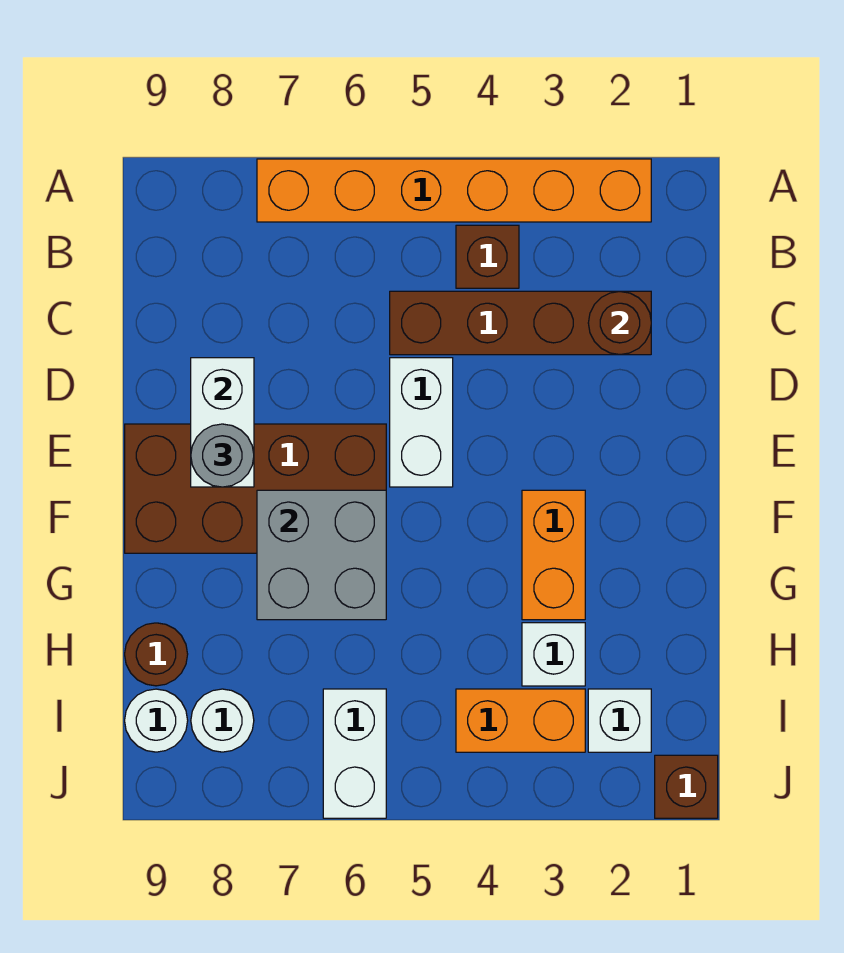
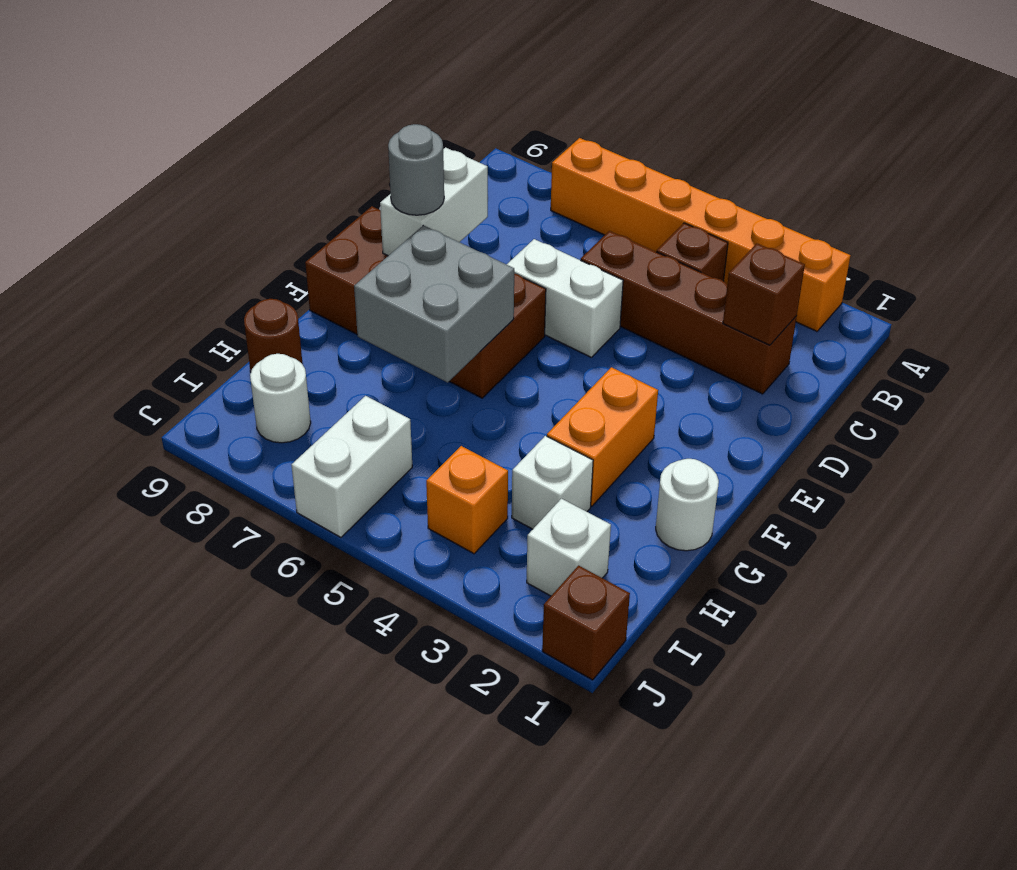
brown round brick C2 level 2 -> brown brick C2 level 2
white brick D5:E5 level 1 -> white brick D5:D6 level 1
orange brick I3:I4 level 1 -> orange brick I4 level 1
white round brick I9 level 1 -> white round brick G1 level 1

